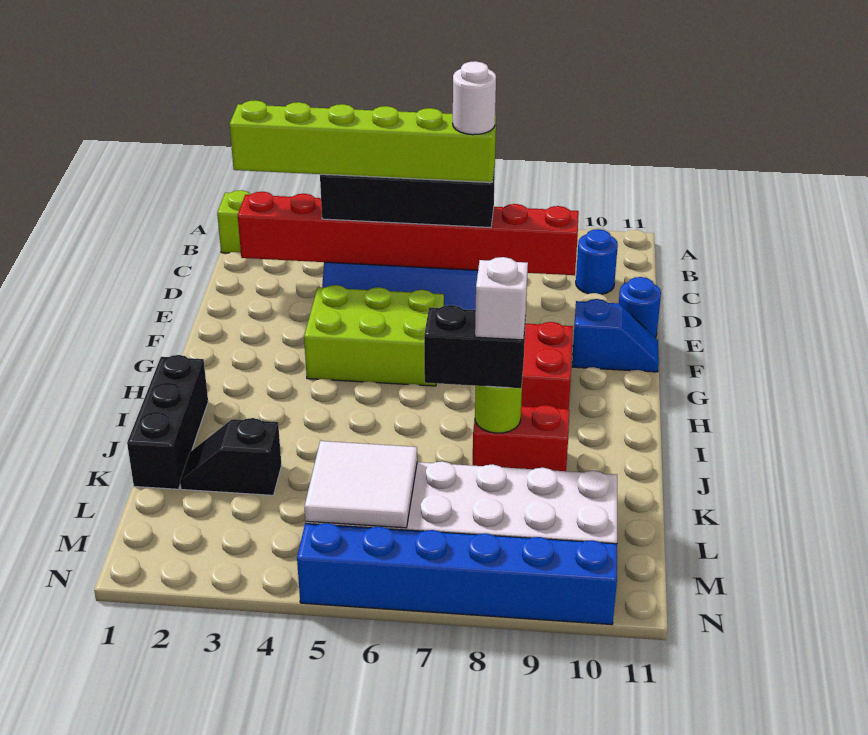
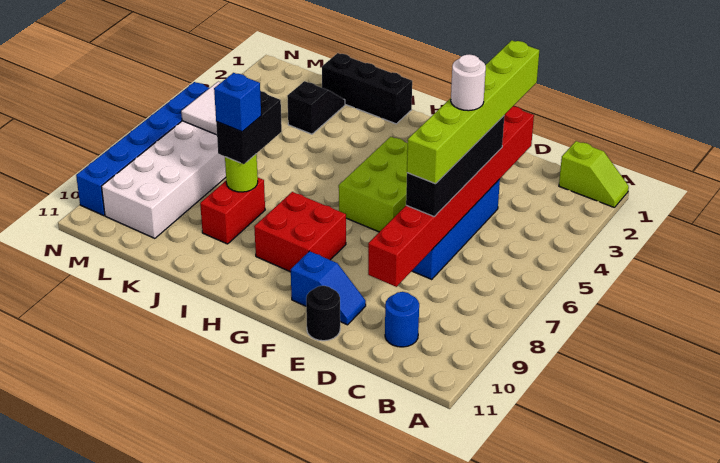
white round brick D7 level 5 -> white round brick D5 level 5
blue round brick E11 level 1 -> black round brick E11 level 1
blue slope F10:F11 level 1 top 10 -> blue slope E10:F10 level 1 top F
white brick J8 level 4 -> blue brick J8 level 4

